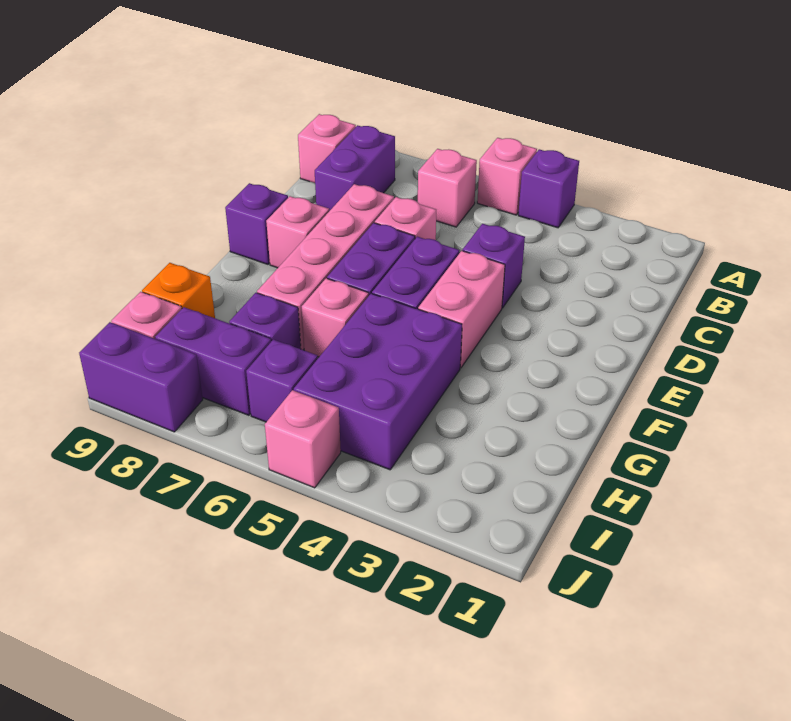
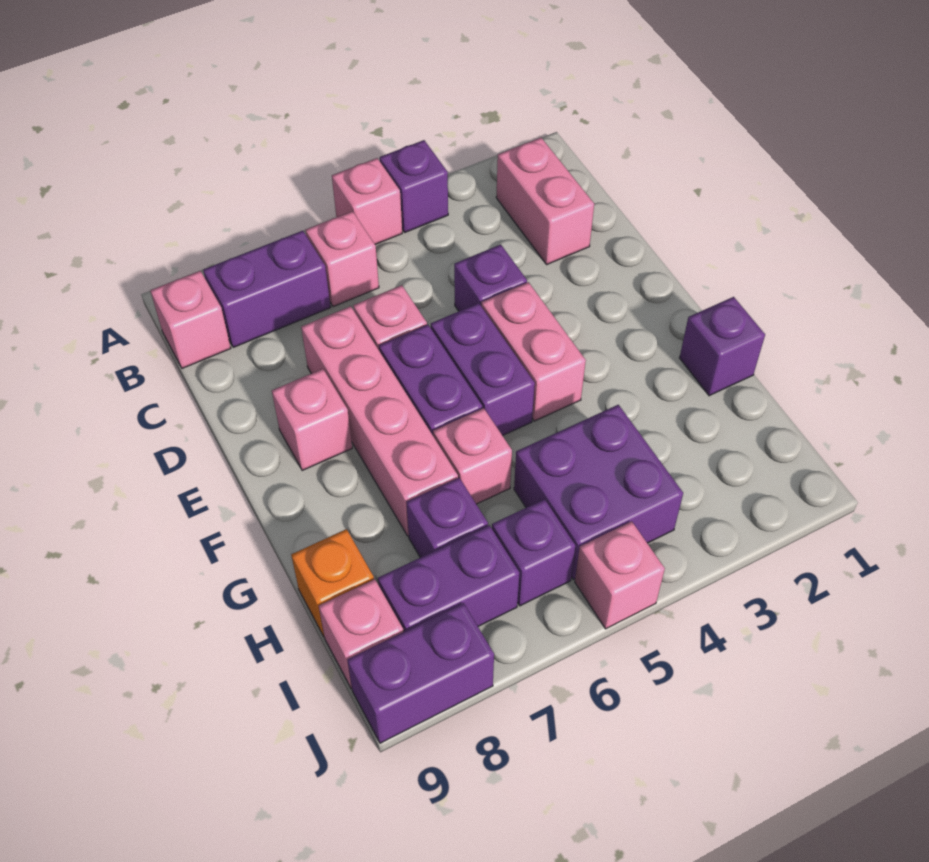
none -> pink brick B2:C2 level 1
purple brick B8:C8 level 1 -> purple brick B7:B8 level 1
purple brick E9 level 1 -> purple brick G1 level 1
purple brick G4:I5 level 1 -> purple brick H4:I5 level 1

